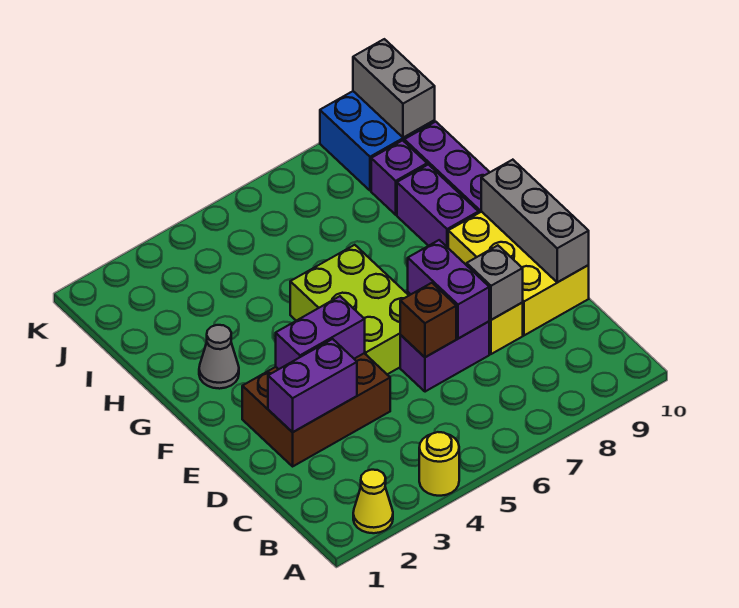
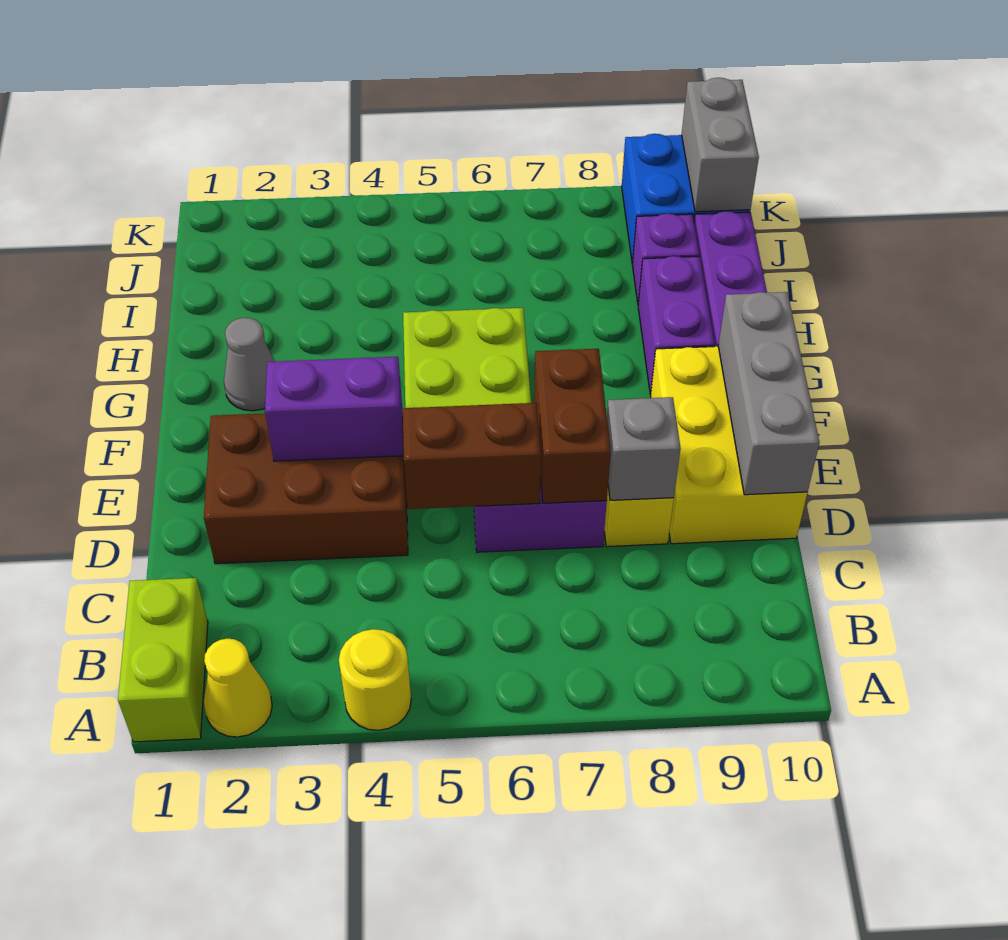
none -> lime brick A1:B1 level 1
purple brick D2:D3 level 2 -> none
brown brick D6 level 2 -> brown brick D5:D6 level 2
purple brick D7:E7 level 2 -> brown brick D7:E7 level 2

